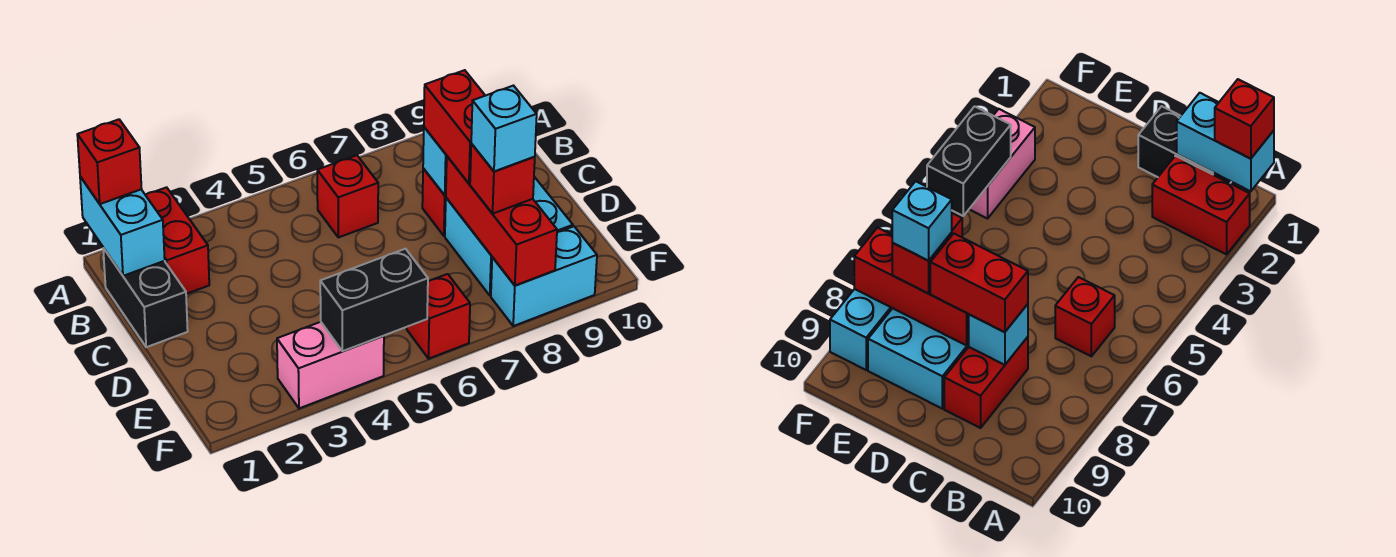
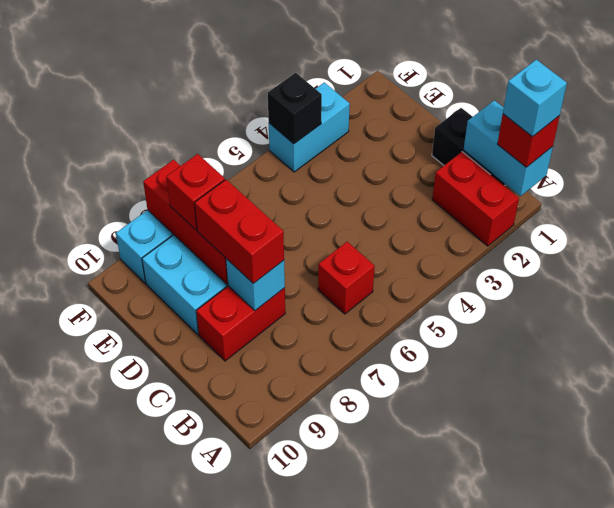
cyan brick E8 level 4 -> cyan brick A1 level 4
pink brick F3:F4 level 1 -> cyan brick F3:F4 level 1
black brick F4:F5 level 2 -> black brick F4 level 2
red brick F6 level 1 -> none

